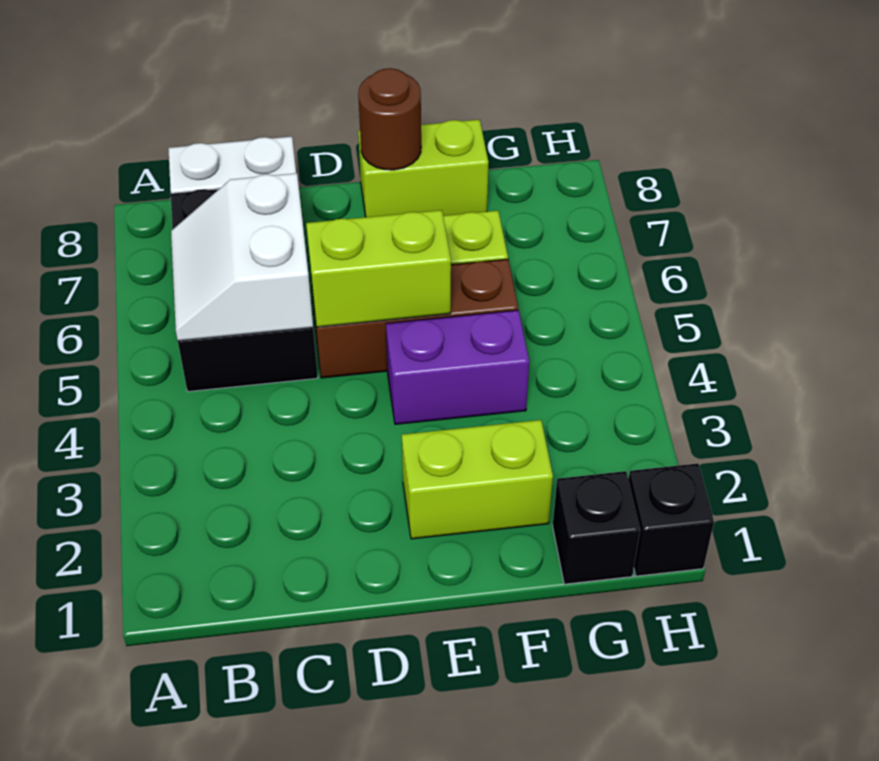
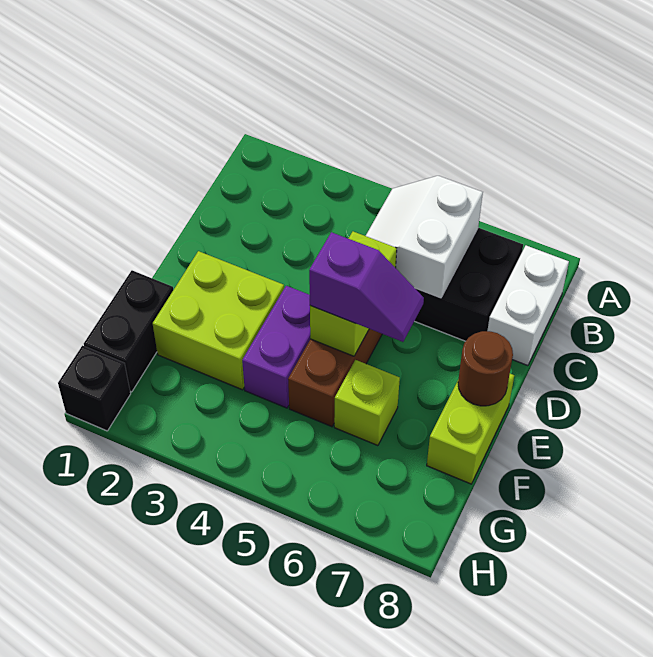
white slope B5:C6 level 2 top C -> white slope B5:C6 level 2 top 6
lime brick E2:F2 level 1 -> lime brick E2:F3 level 1
none -> purple slope E5:E6 level 3 top 5
black brick G1 level 1 -> black brick F1:G1 level 1

